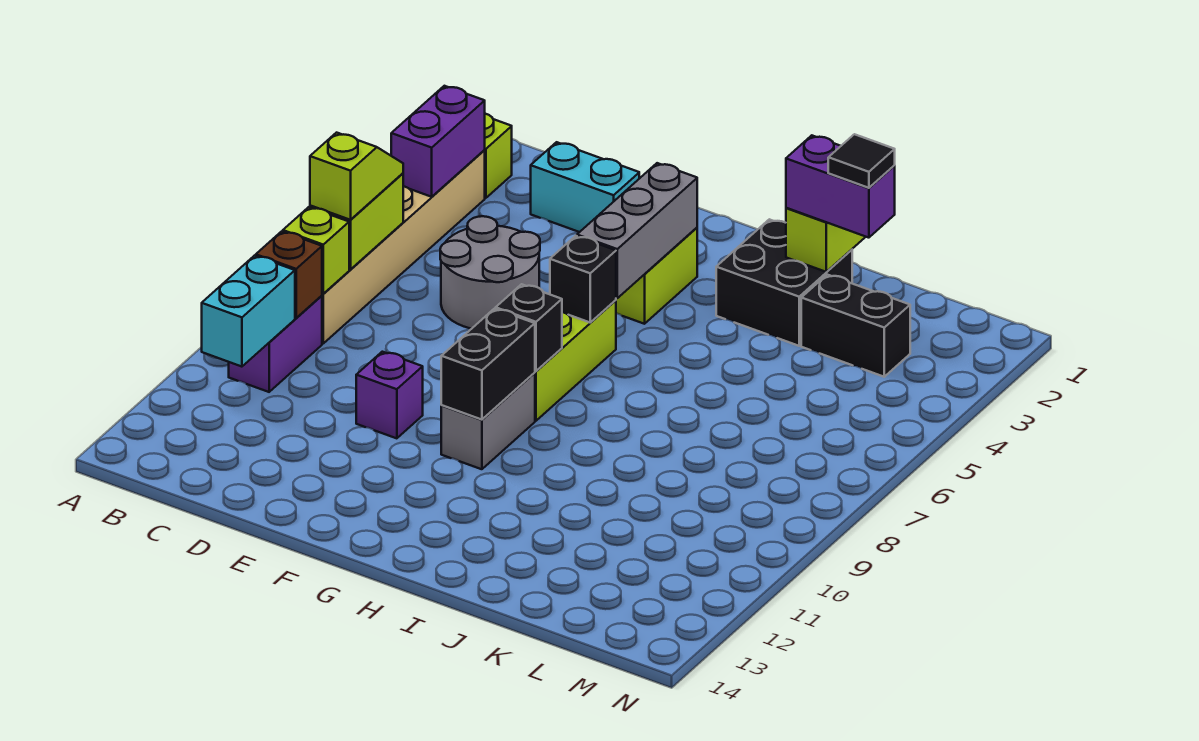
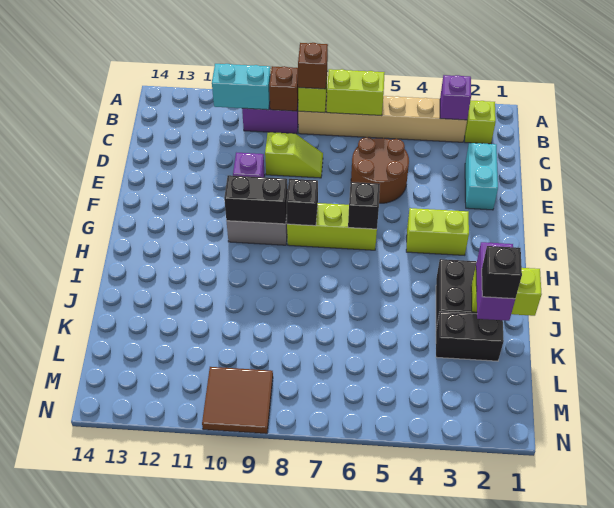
purple brick B3:B4 level 2 -> purple brick B3 level 2
lime slope B6:B7 level 3 top 7 -> lime slope D8:D9 level 1 top 9
none -> brown brick B8 level 3
grey round brick D5:E6 level 1 -> brown round brick D5:E6 level 1
grey brick G3:G5 level 2 -> none
black tile K2 level 4 -> black brick K2 level 4
black brick K3:L3 level 1 -> black brick K2:K3 level 1
none -> brown tile M9:N10 level 1

